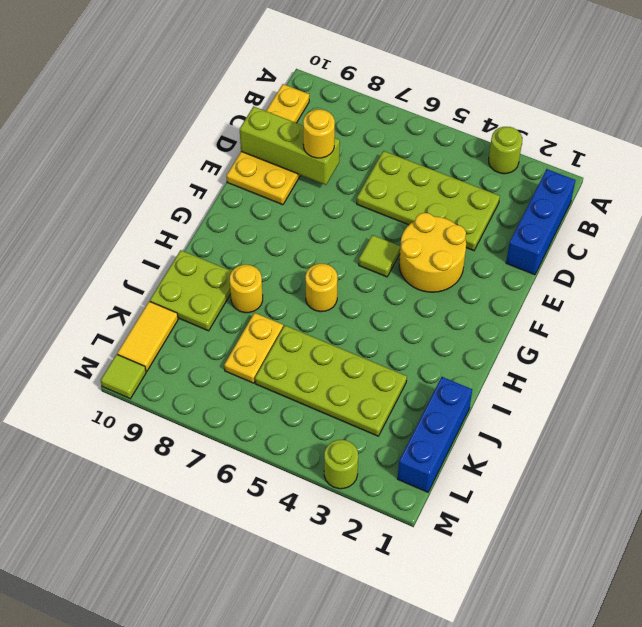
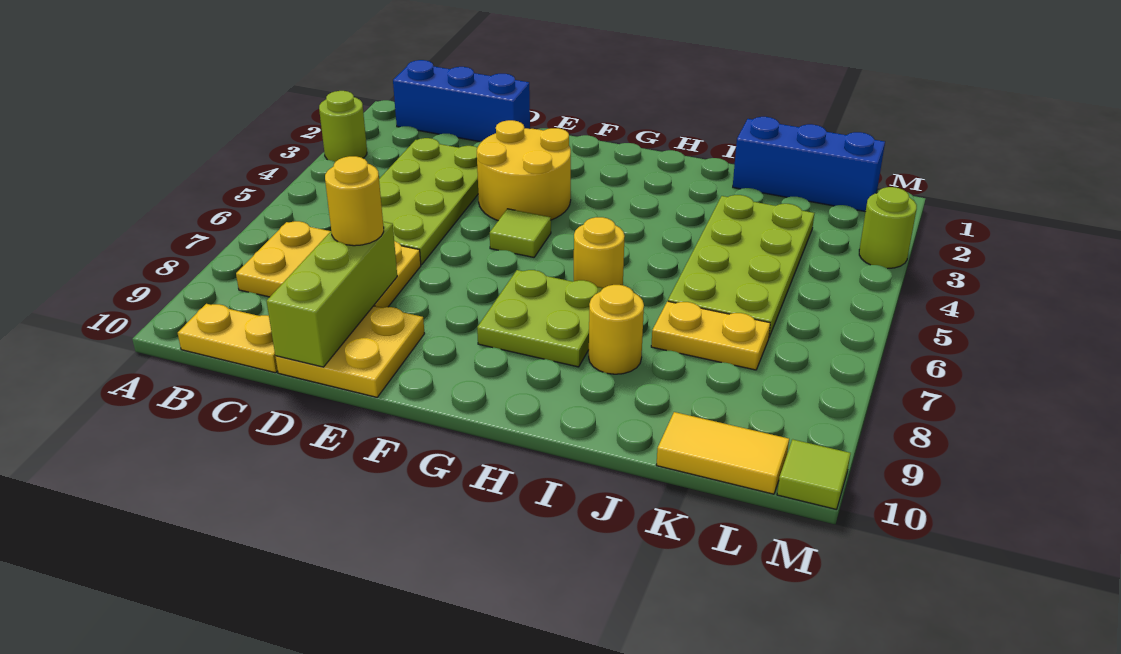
none -> yellow plate B7:D8 level 1
lime plate I9:J10 level 1 -> lime plate G7:H8 level 1

